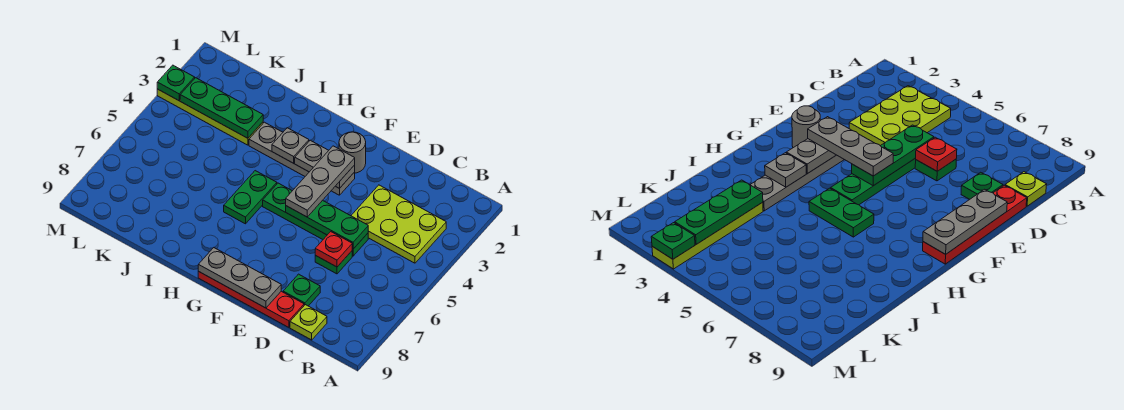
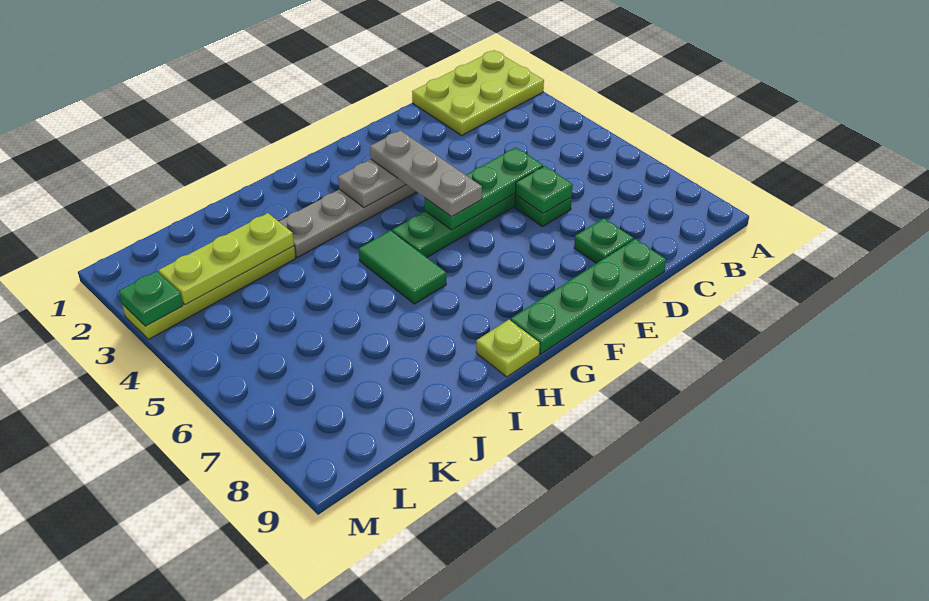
lime plate B3:D4 level 1 -> lime plate A1:C2 level 1
lime plate C9 level 1 -> lime plate H9 level 1
red plate D6 level 2 -> green plate D6 level 2
red plate D9:G9 level 1 -> green plate D9:G9 level 1
grey plate E9:G9 level 2 -> none
grey round brick F2 level 1 -> none
grey plate H3 level 2 -> none
green plate H5:H6 level 1 -> green tile H5:H6 level 1
green plate J3:L3 level 2 -> lime plate J3:L3 level 2

